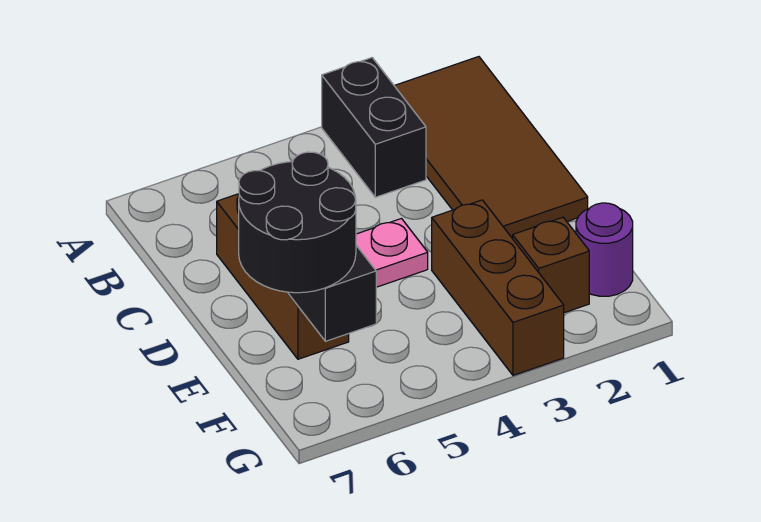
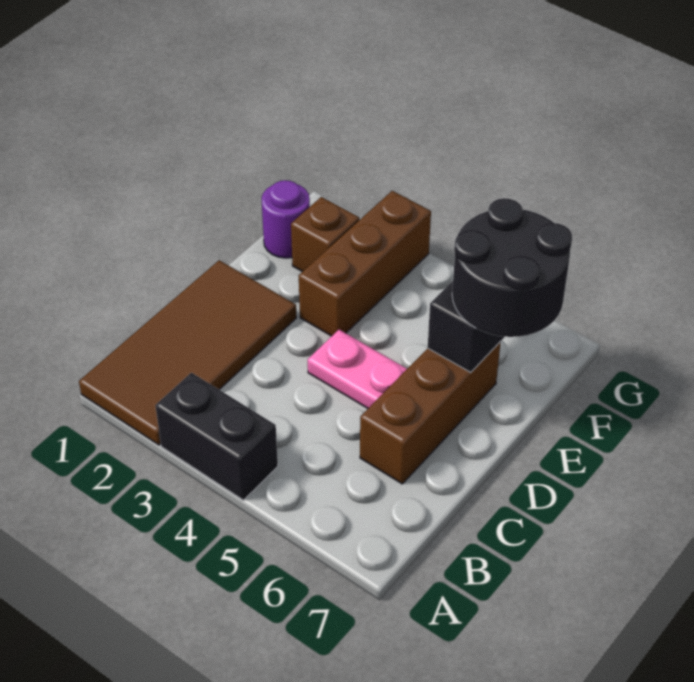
black brick A3:B3 level 1 -> black brick A3:A4 level 1

